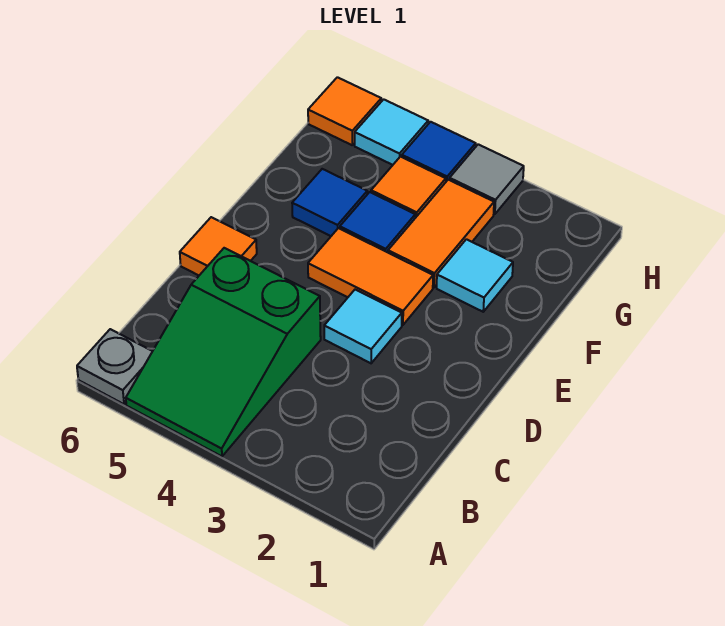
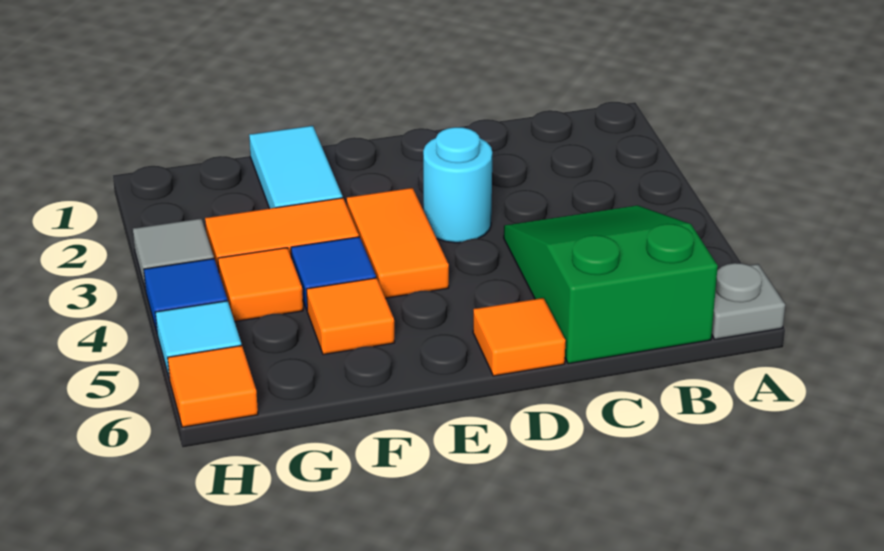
green slope A4:C5 level 1 top C -> green slope B4:C6 level 1 top 6
cyan tile D3 level 1 -> cyan round brick D3 level 1
cyan tile F2 level 1 -> cyan tile F1:F2 level 1
blue tile F5 level 1 -> orange tile F5 level 1

